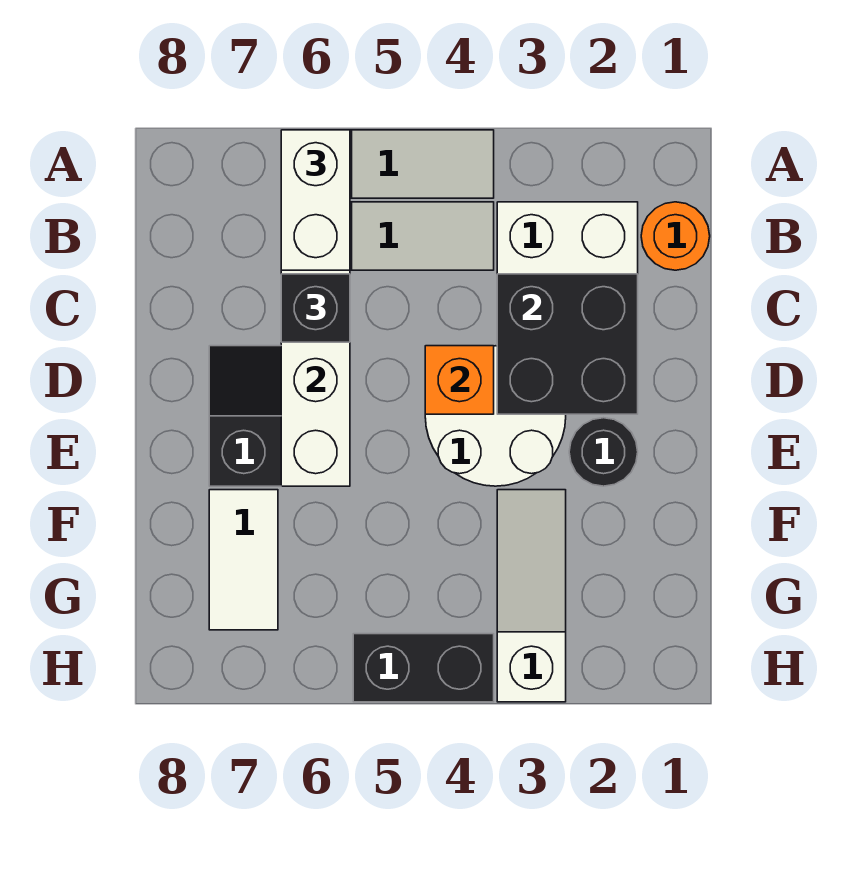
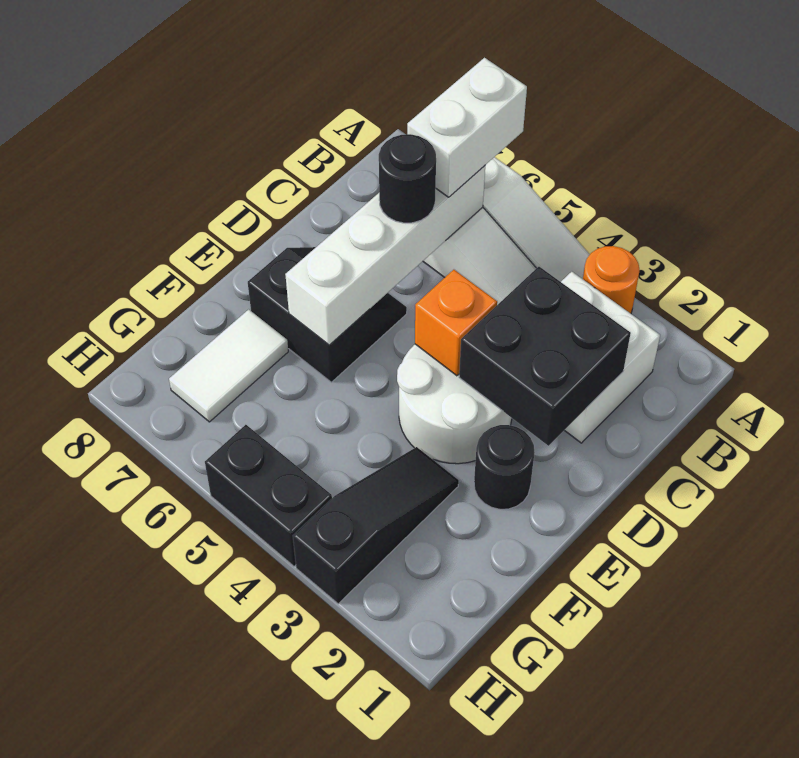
orange round brick B1 level 1 -> orange round brick A3 level 1
black brick C6 level 3 -> black round brick C6 level 3
white slope F3:H3 level 1 top H -> black slope F3:H3 level 1 top H

